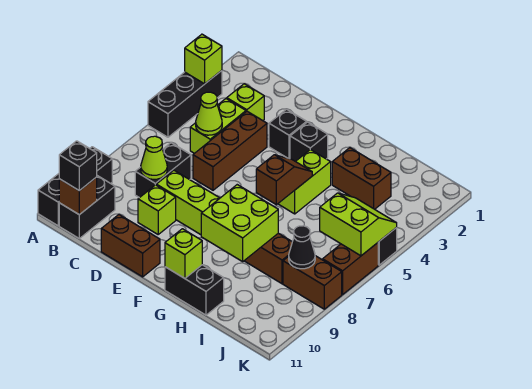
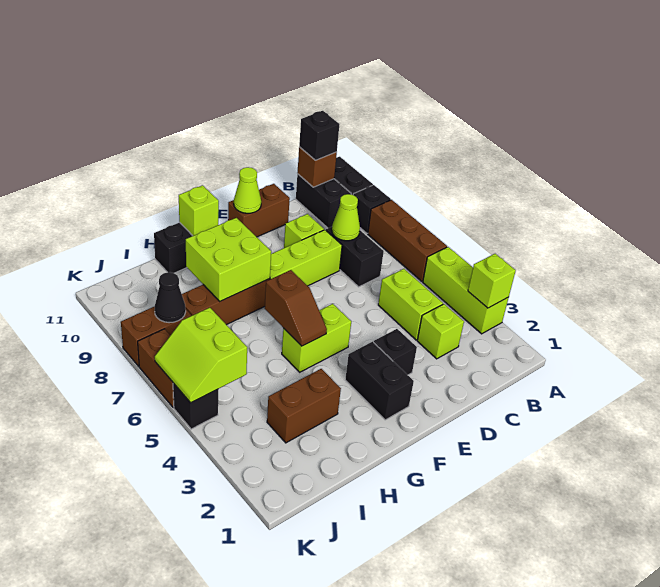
black brick A3:A5 level 1 -> lime brick A3:A5 level 1
lime cone C5 level 2 -> lime cone E11 level 2
brown brick D4:D6 level 1 -> brown brick A6:A8 level 1
black brick F3 level 1 -> black brick F2:F3 level 1
lime brick G4:G5 level 1 -> lime brick F5:G5 level 1
lime slope J5:K6 level 2 top 6 -> lime slope J5:K6 level 2 top J

